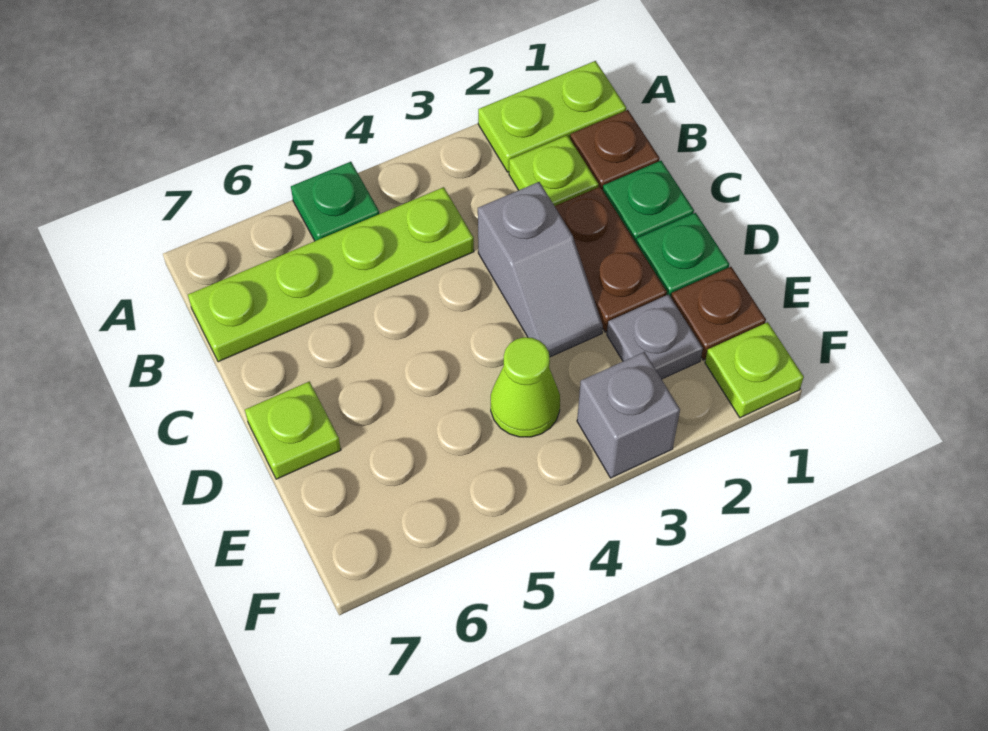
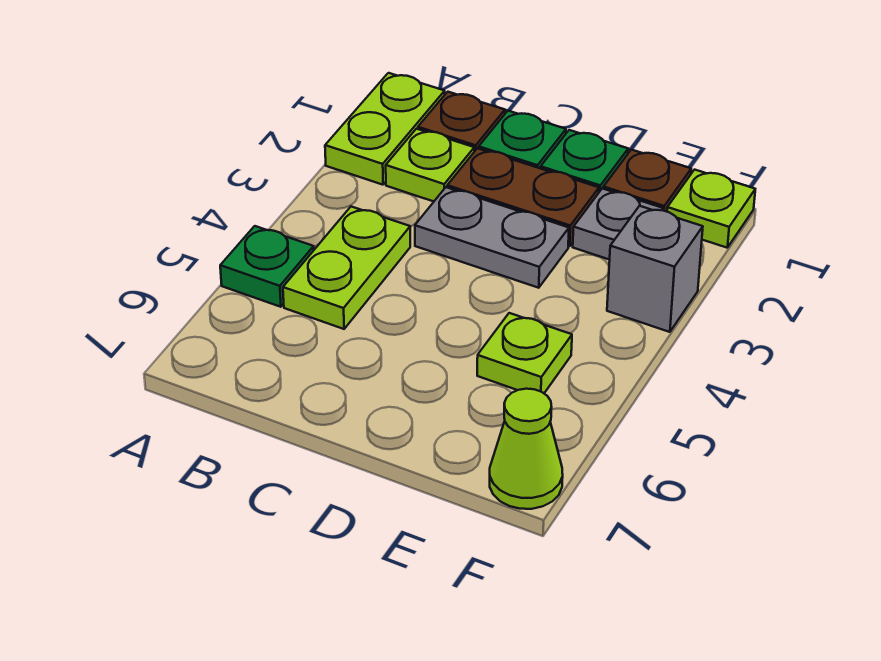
lime plate B4:B7 level 1 -> lime plate B4:B5 level 1
grey slope C3:D3 level 1 top C -> grey plate C3:D3 level 1
lime plate D7 level 1 -> lime plate E5 level 1
lime cone E4 level 1 -> lime cone F7 level 1

